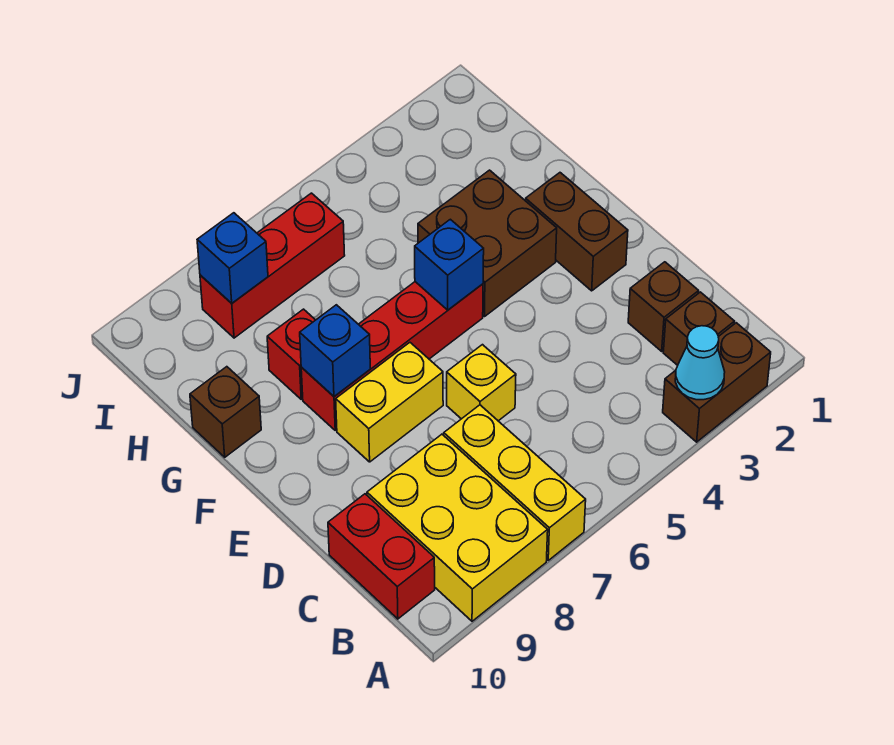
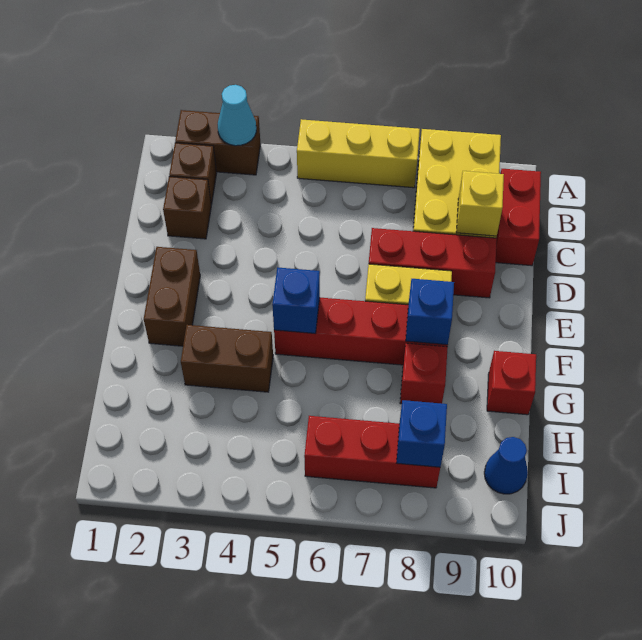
yellow brick A7:C7 level 1 -> yellow brick A5:A7 level 1
yellow brick D6 level 1 -> yellow brick C9 level 2
none -> red brick D7:D9 level 1
brown brick F3:G4 level 1 -> brown brick G3:G4 level 1
brown brick G10 level 1 -> red brick G10 level 1
none -> blue cone I10 level 1

